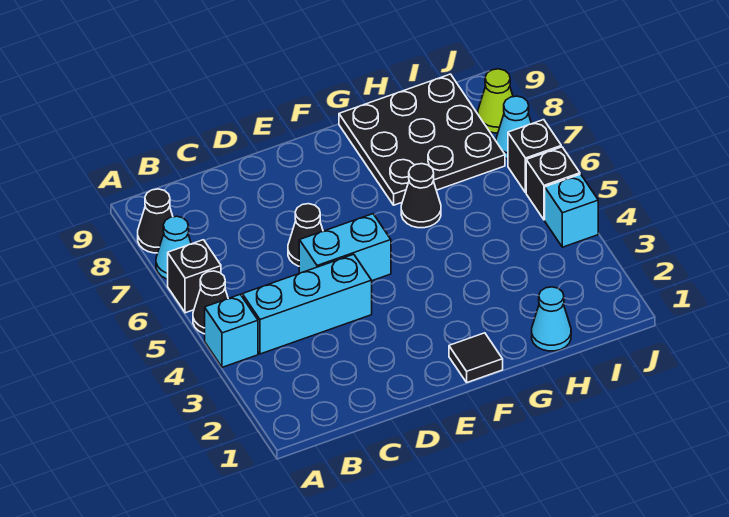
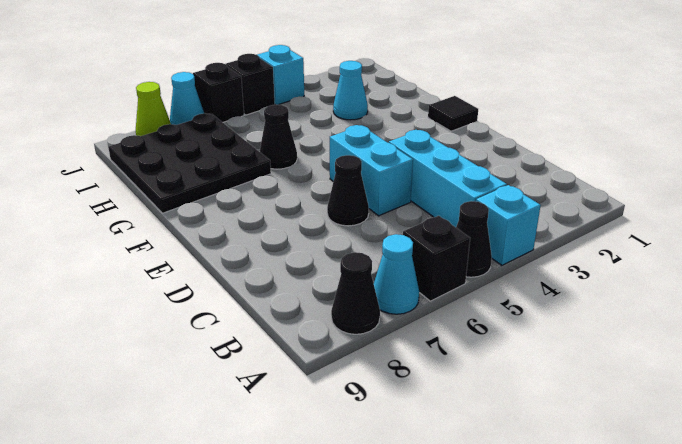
cyan cone H1 level 1 -> cyan cone H3 level 1

